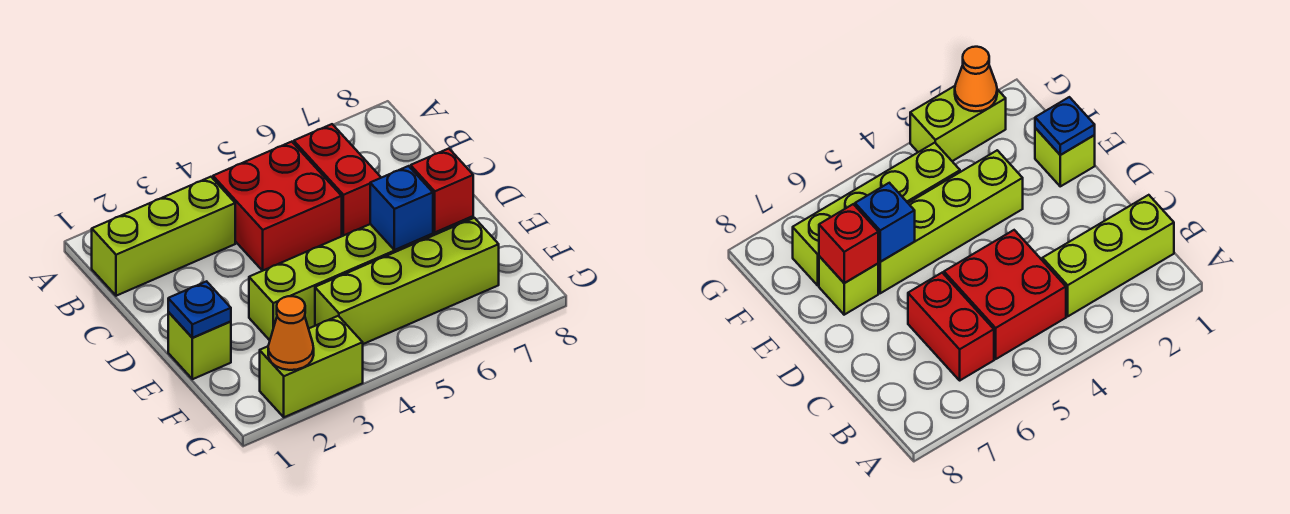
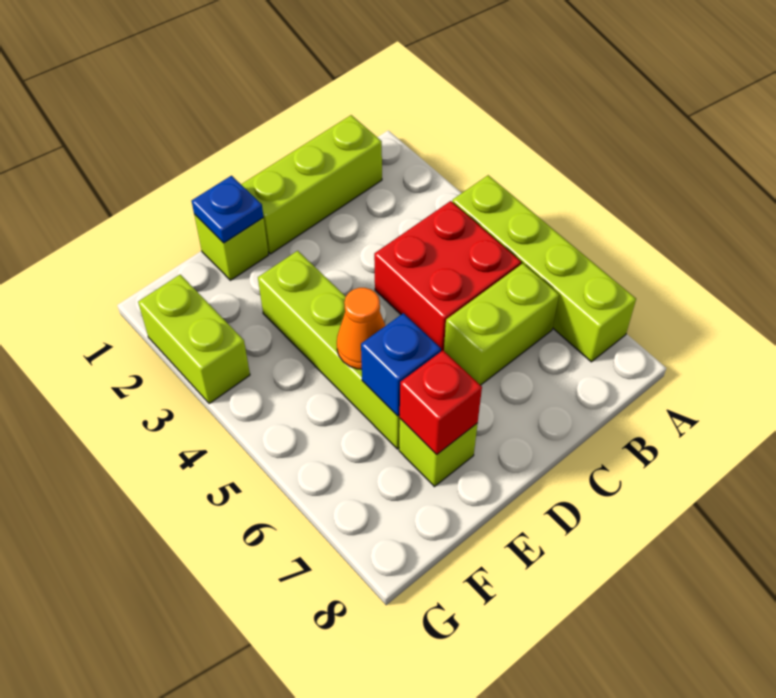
lime brick B1:B3 level 1 -> lime brick B1:D1 level 1
red brick B6:C6 level 1 -> lime brick B6:C6 level 1
lime brick F4:F7 level 1 -> lime brick A4:A7 level 1
orange cone G2 level 2 -> orange cone E5 level 2

